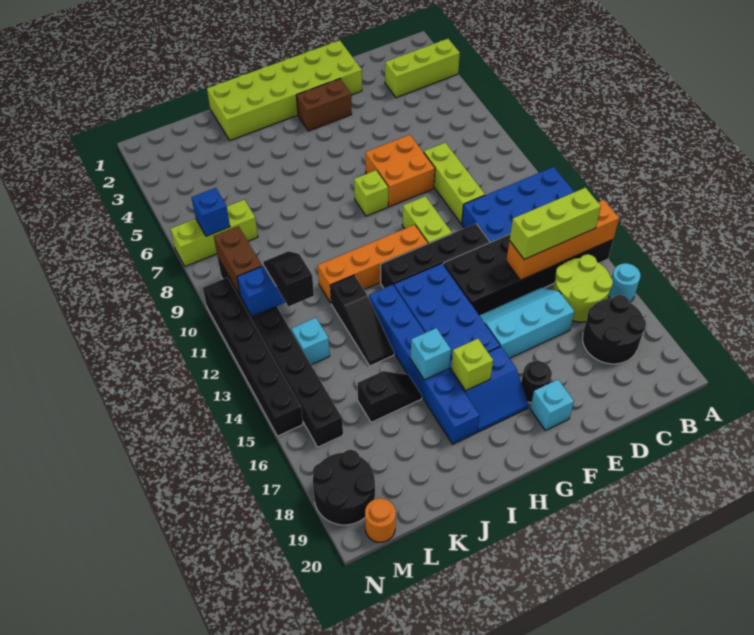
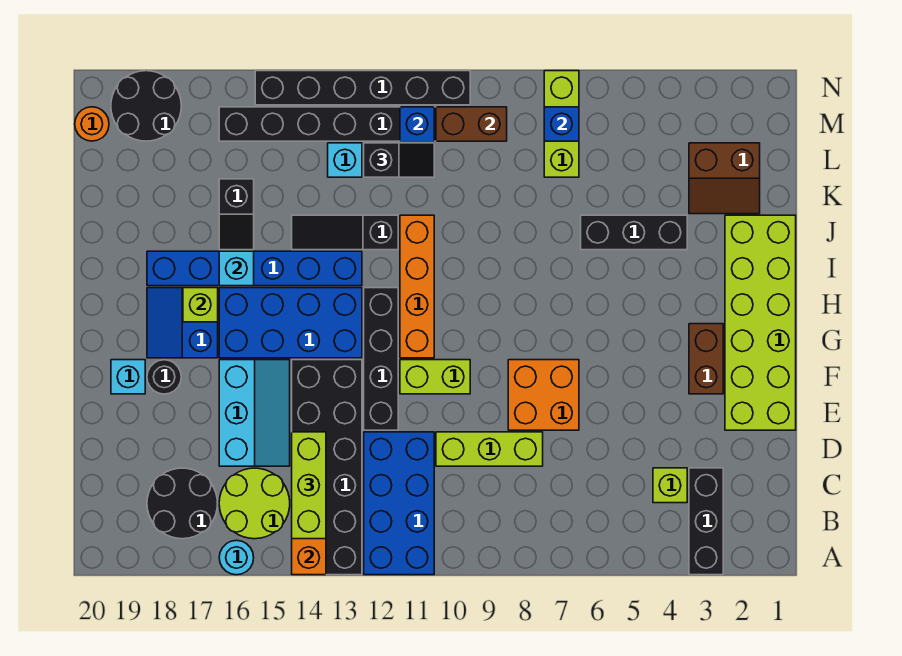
lime brick A3:C3 level 1 -> black brick A3:C3 level 1
lime brick G8 level 1 -> lime brick C4 level 1
none -> black brick J4:J6 level 1
none -> brown slope K2:L3 level 1 top L

